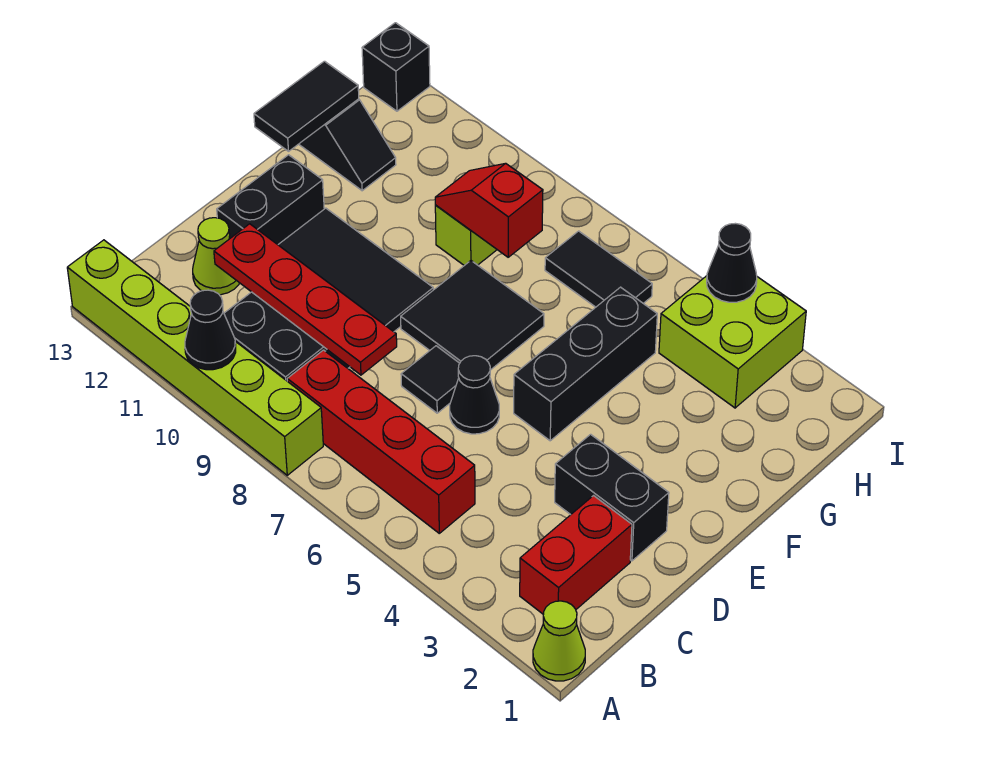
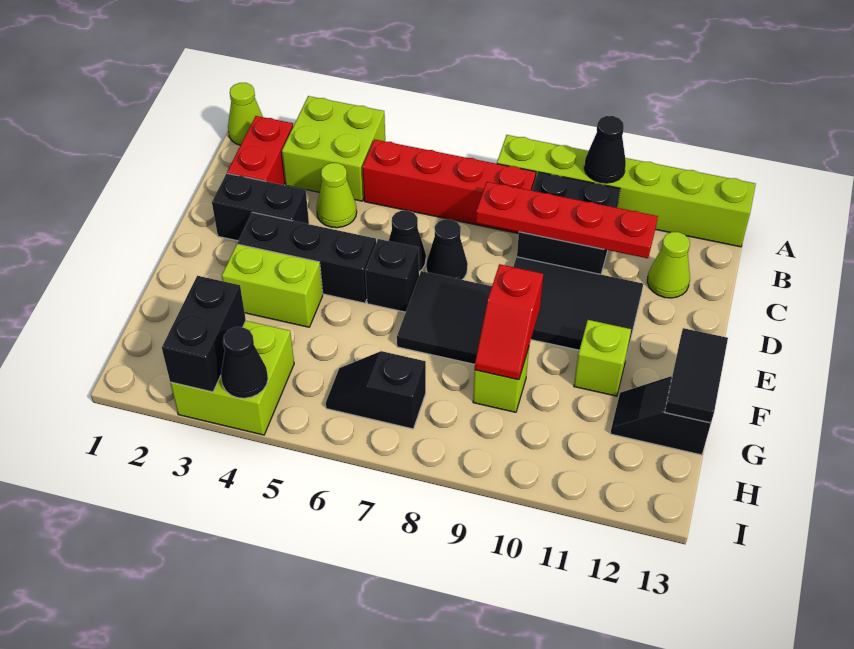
none -> lime brick A3:B4 level 1
none -> lime cone C4 level 1
black tile D7 level 1 -> black cone D7 level 1
black brick D12:E12 level 1 -> black brick H3:I3 level 2
black brick E5:G5 level 1 -> black brick E3:E5 level 1
none -> lime brick F3:F4 level 1
none -> lime brick F11 level 1
red slope G8:G9 level 2 top 8 -> red slope F9:G9 level 2 top F
black tile H6:H7 level 1 -> black slope H6:H7 level 1 top 7
black brick I13 level 1 -> black brick E6 level 1

